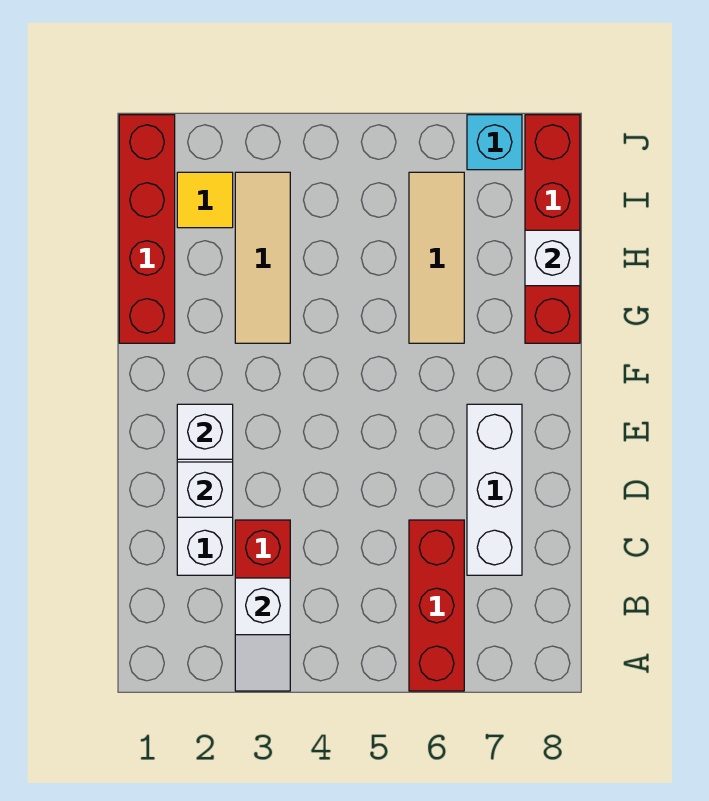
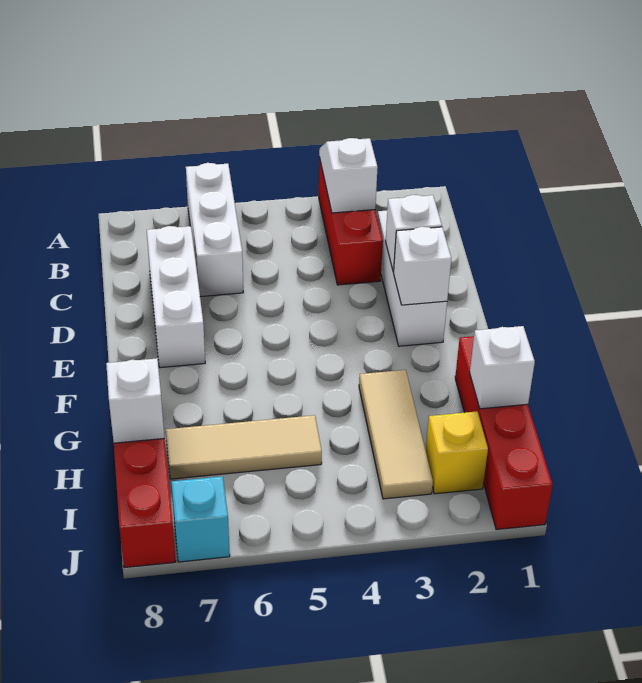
red brick A6:C6 level 1 -> white brick A6:C6 level 1
tan tile G6:I6 level 1 -> tan tile H5:H7 level 1
none -> white brick H1 level 2
yellow tile I2 level 1 -> yellow brick I2 level 1

